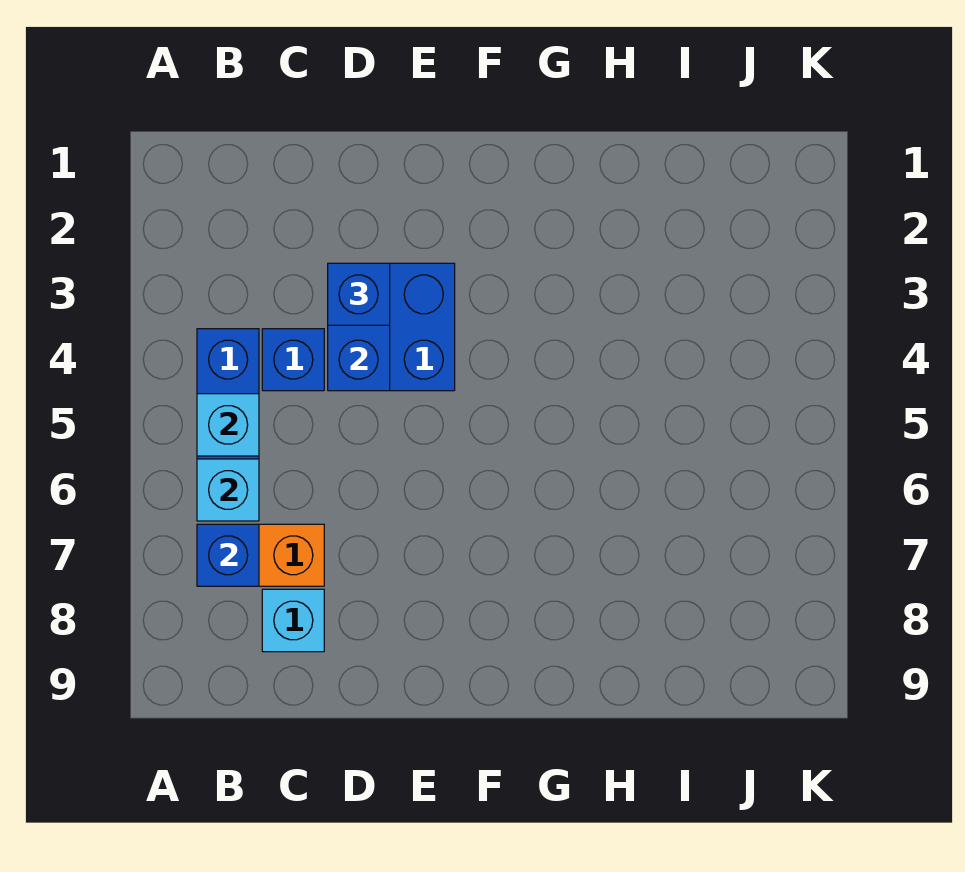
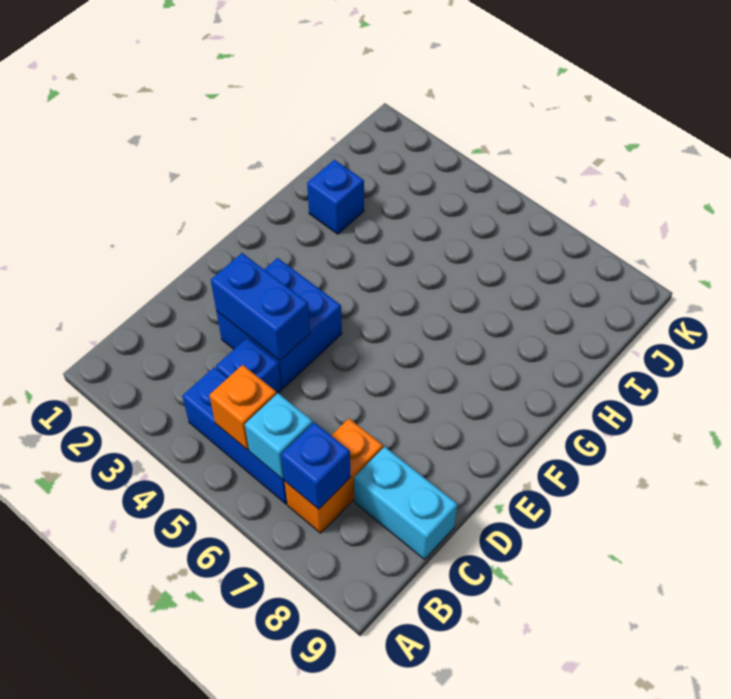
cyan brick B5 level 2 -> orange brick B5 level 2
cyan brick C8 level 1 -> cyan brick C8:C9 level 1
blue brick D3 level 3 -> blue brick H2 level 1

